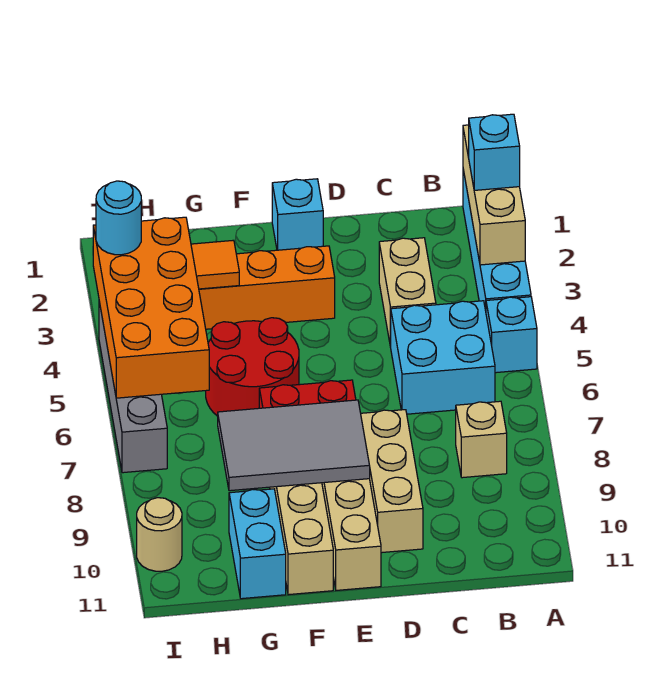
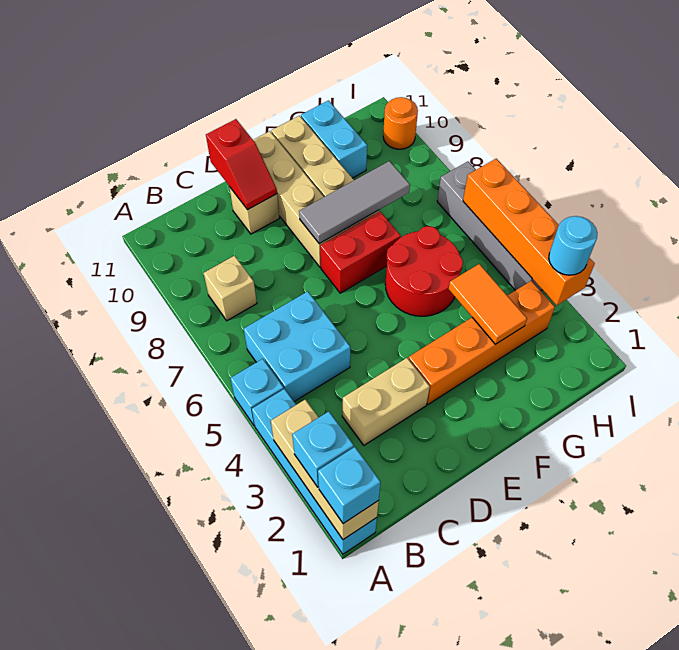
tan brick C3:C4 level 1 -> tan brick C3:D3 level 1
tan brick D8:D10 level 1 -> tan brick D10 level 1
none -> red slope D10:D11 level 2 top 11
cyan brick E1 level 1 -> cyan brick A1 level 3
grey tile E8:G9 level 2 -> grey tile E8:G8 level 2
orange tile G3 level 2 -> orange tile G3:G4 level 2
orange brick H3:I6 level 2 -> orange brick I3:I6 level 2
tan round brick I10 level 1 -> orange round brick I10 level 1

